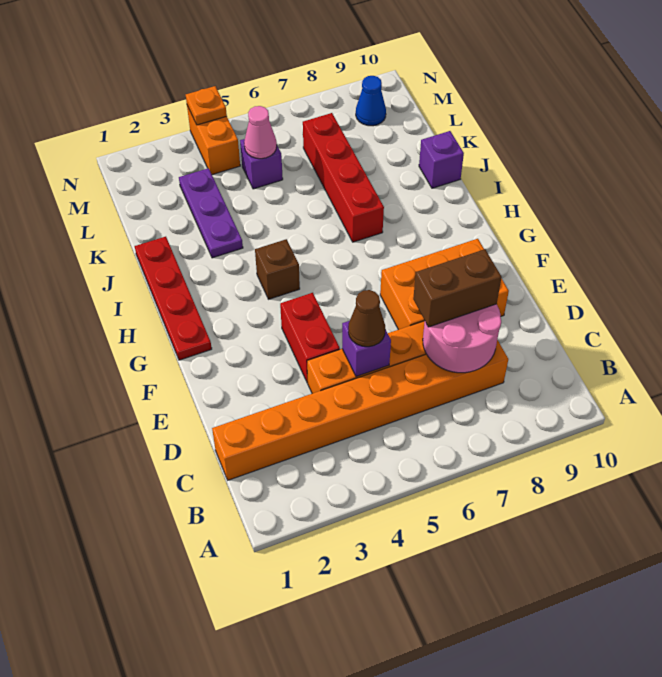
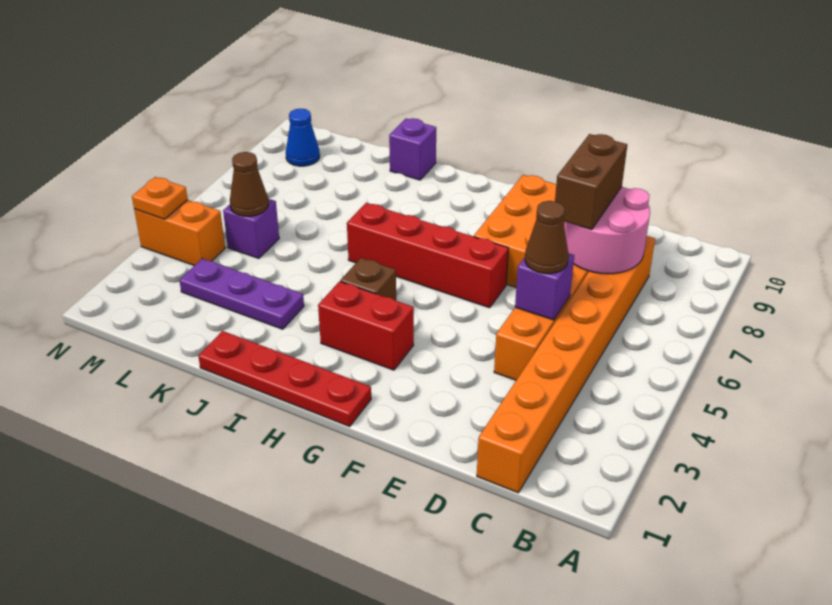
red brick E4:F4 level 1 -> red brick G3:H3 level 1
red brick I7:L7 level 1 -> red brick F6:I6 level 1
pink cone L5 level 2 -> brown cone L5 level 2

